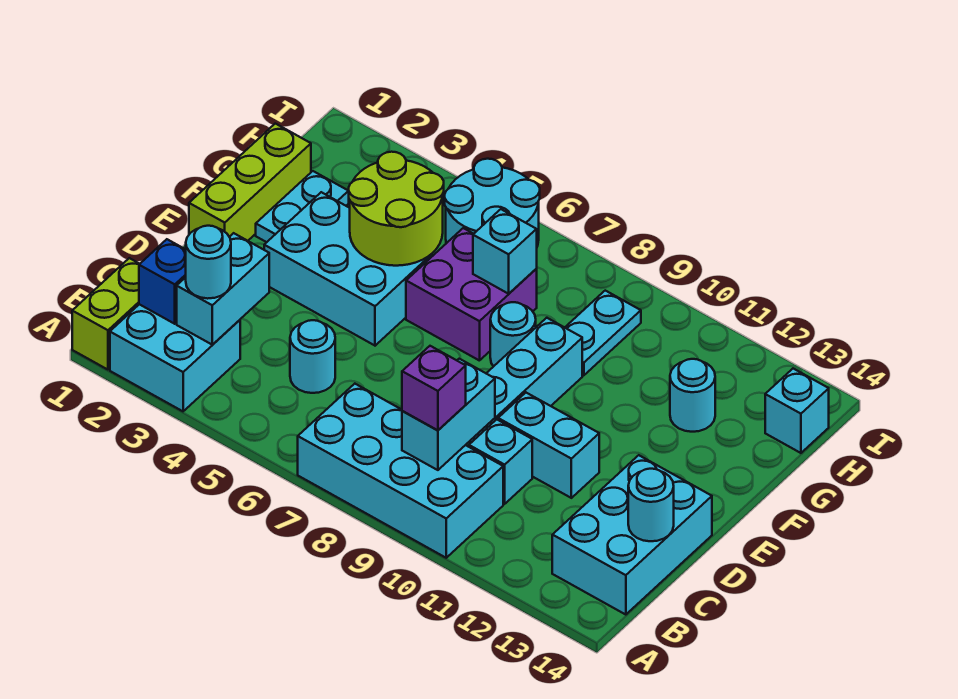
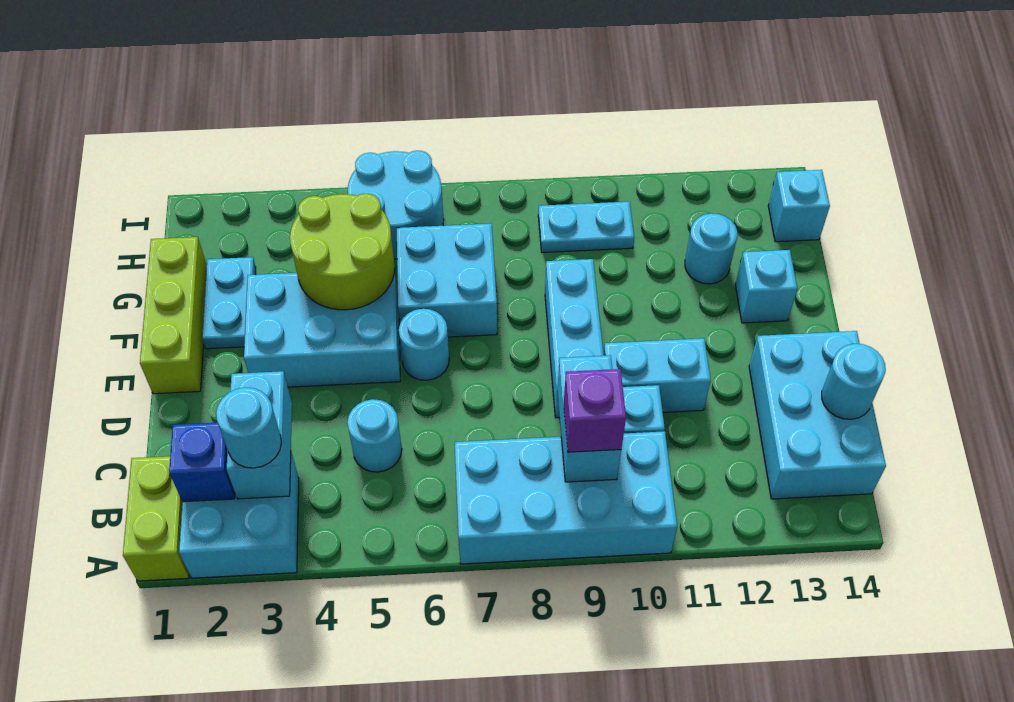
purple brick F6:G7 level 1 -> cyan brick F6:G7 level 1
cyan round brick F8 level 1 -> cyan round brick E6 level 1
cyan brick G7 level 2 -> cyan brick F13 level 1
cyan plate G9:H9 level 1 -> cyan plate H9:H10 level 1

